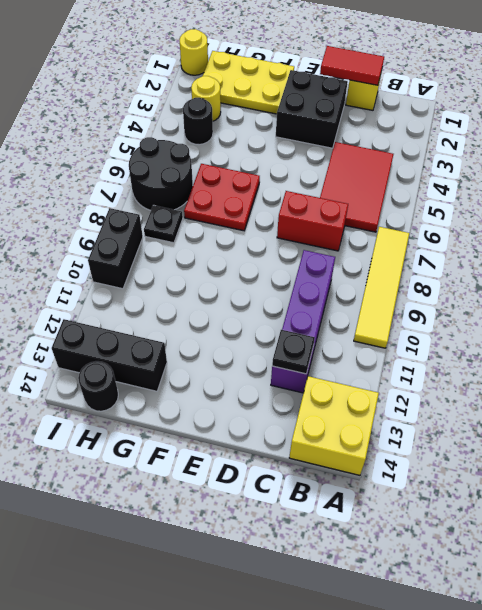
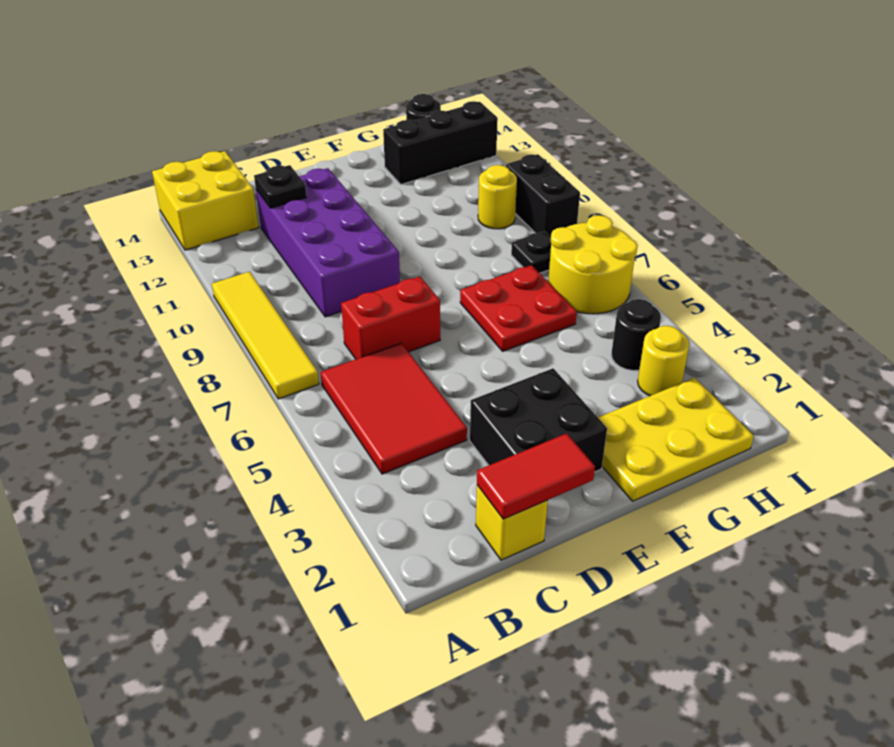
purple brick C9:C12 level 1 -> purple brick C9:D12 level 1
black round brick H6:I7 level 1 -> yellow round brick H6:I7 level 1
yellow round brick I1 level 1 -> yellow round brick H10 level 1

